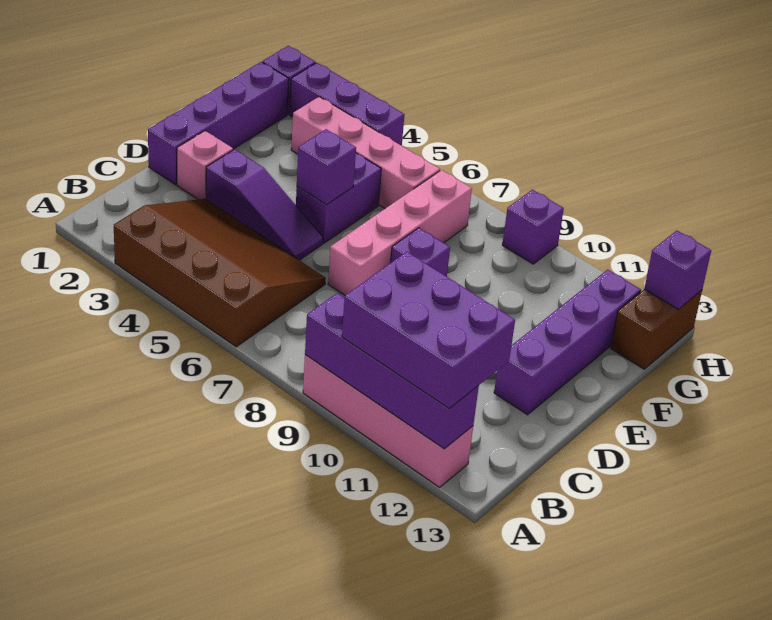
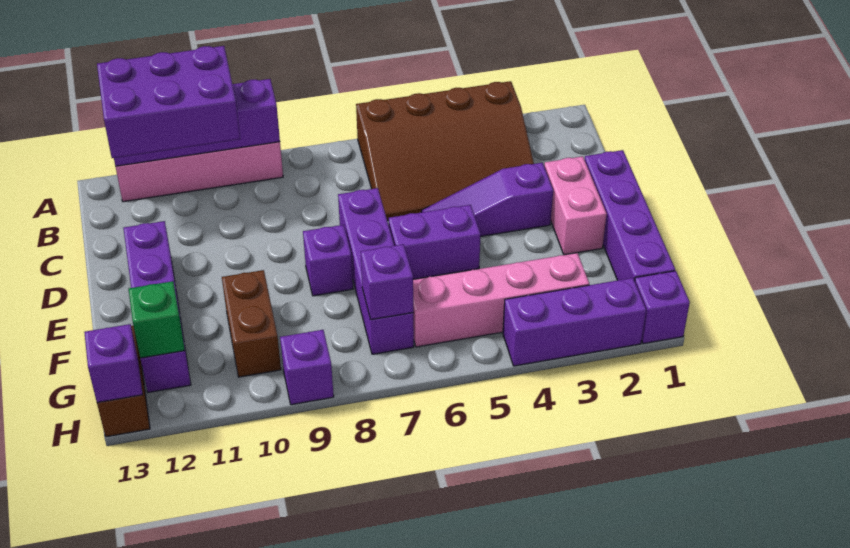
pink brick D2 level 1 -> pink brick D2:E2 level 1
pink brick D7:G7 level 1 -> purple brick D7:G7 level 1
purple brick E5:F5 level 1 -> purple brick E5:E6 level 1
purple brick E5 level 2 -> purple brick G7 level 2
none -> brown brick F10:G10 level 1
none -> green brick G12 level 2

